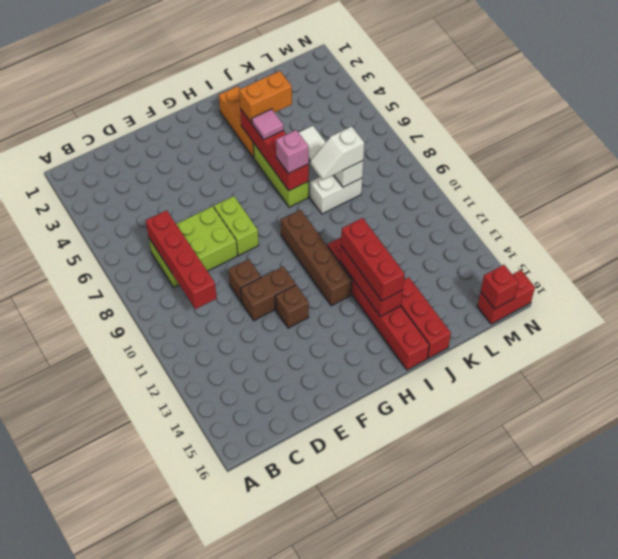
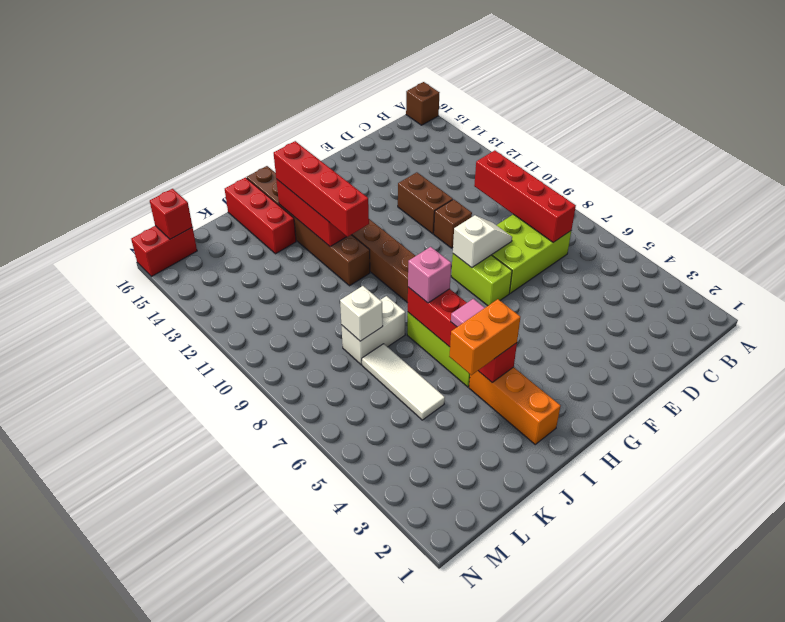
brown brick E11:F11 level 1 -> brown brick E11:E12 level 1
brown brick F12 level 1 -> brown brick A16 level 1
red brick I11:I16 level 1 -> brown brick I11:I16 level 1
red brick I12:I14 level 3 -> red brick I11:I14 level 3
white slope J8:K8 level 3 top K -> white slope E8:F8 level 2 top F

